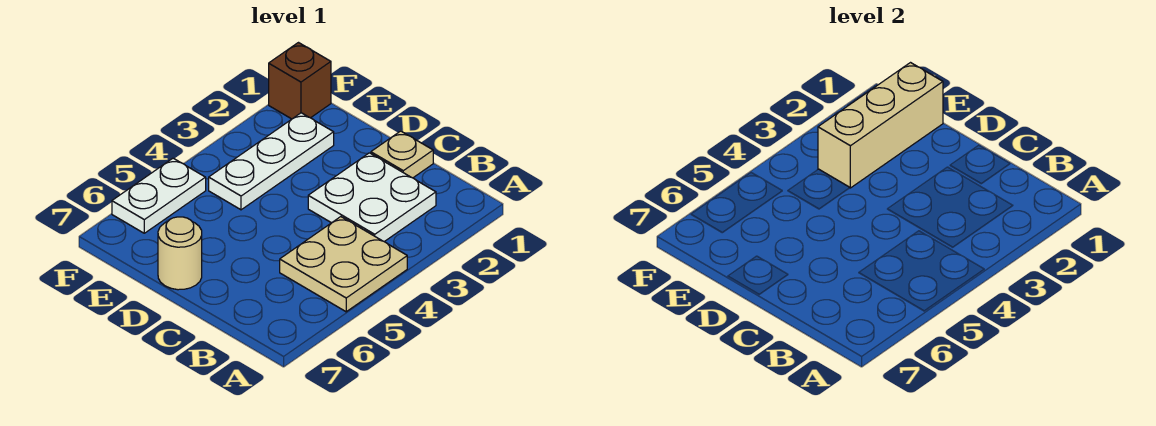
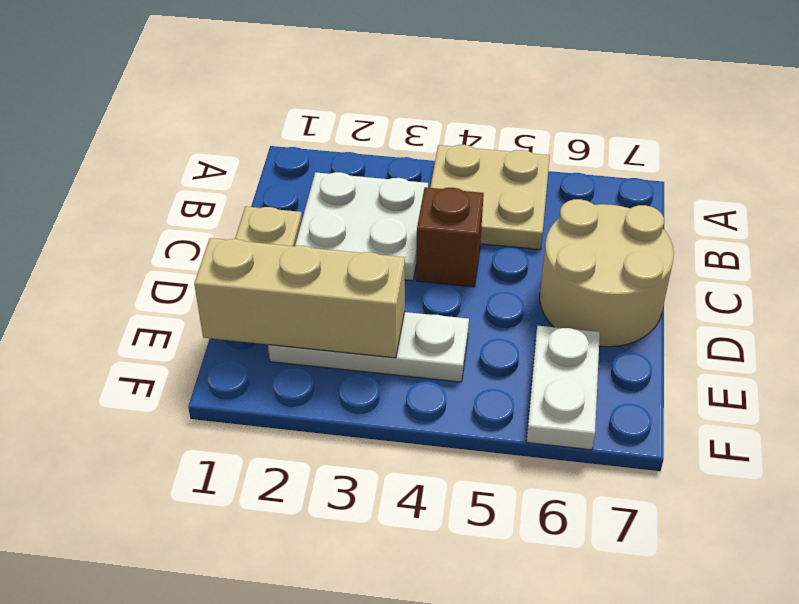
tan round brick D7 level 1 -> tan round brick C6:D7 level 1
brown brick F1 level 1 -> brown brick C4 level 1
white plate F5:F6 level 1 -> white plate E6:F6 level 1

